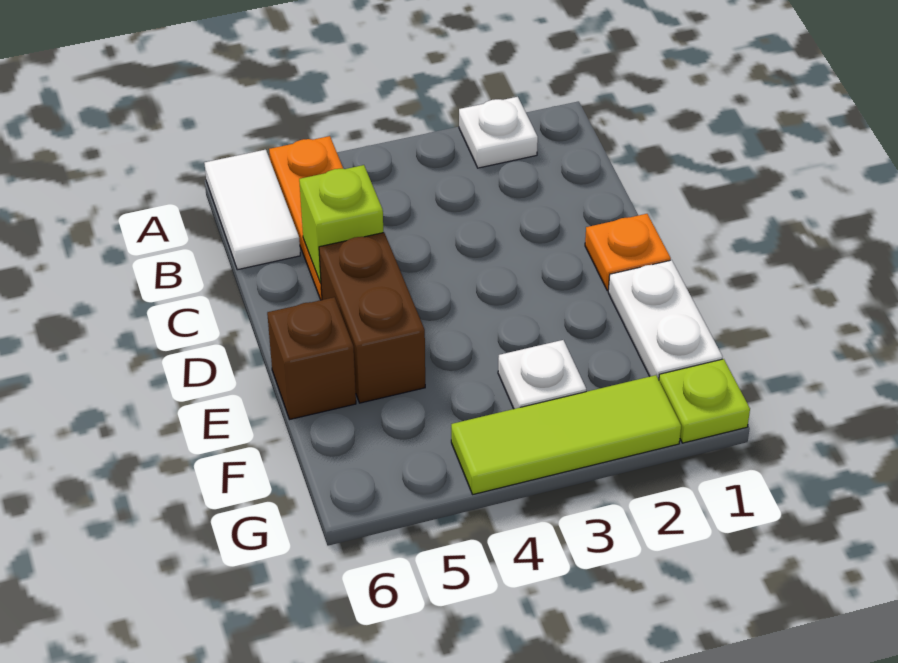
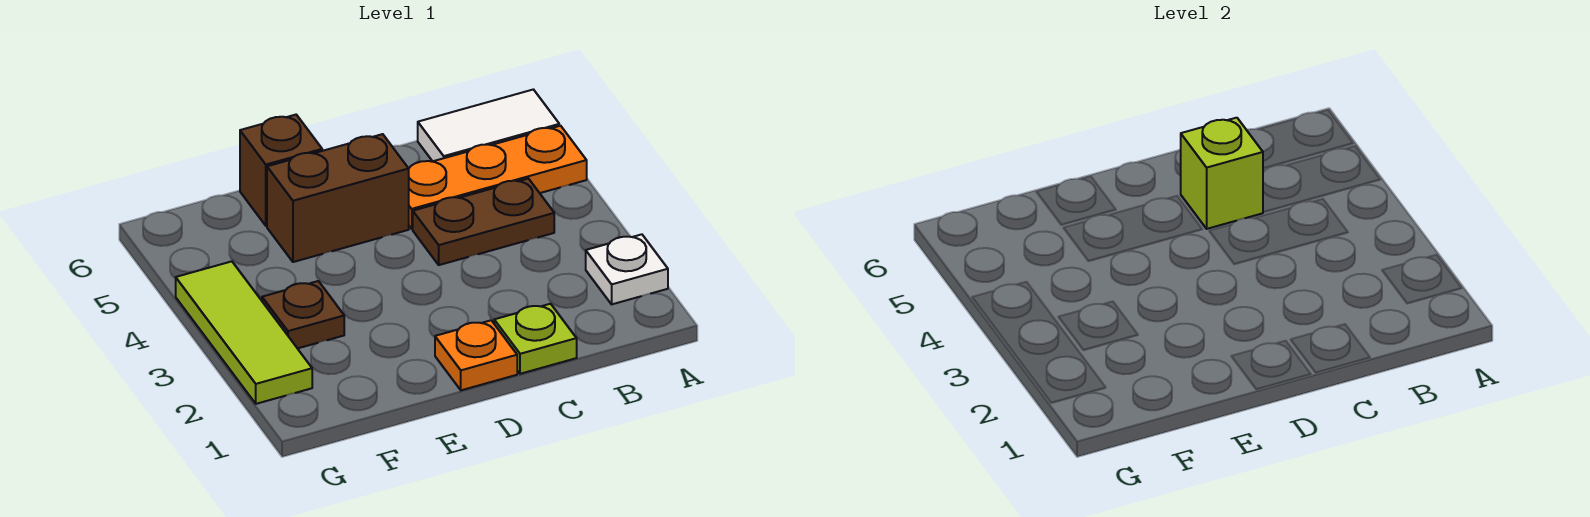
none -> brown plate B4:C4 level 1
white plate E1:F1 level 1 -> none
white plate F3 level 1 -> brown plate F3 level 1
lime plate G1 level 1 -> lime plate C1 level 1

